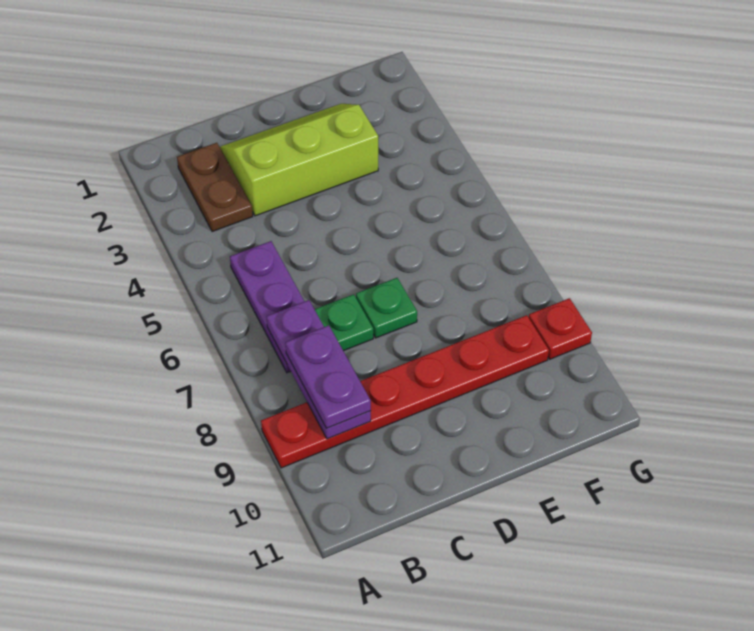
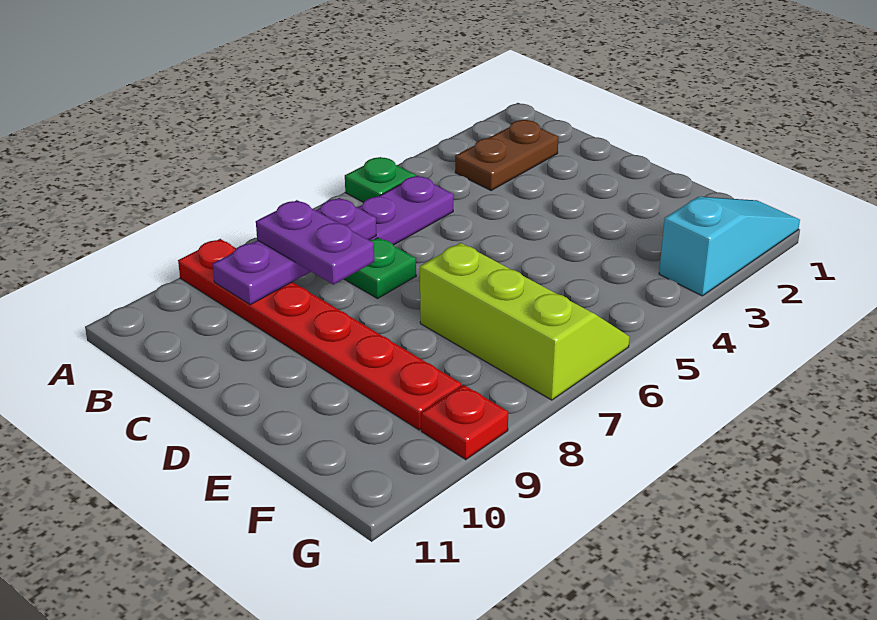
purple plate B8:B9 level 3 -> purple plate B8:C8 level 3
lime slope C2:E3 level 1 top 3 -> lime slope E6:G7 level 1 top 7
green plate D7 level 1 -> green plate A5 level 1
none -> cyan slope G1:G3 level 1 top 3

